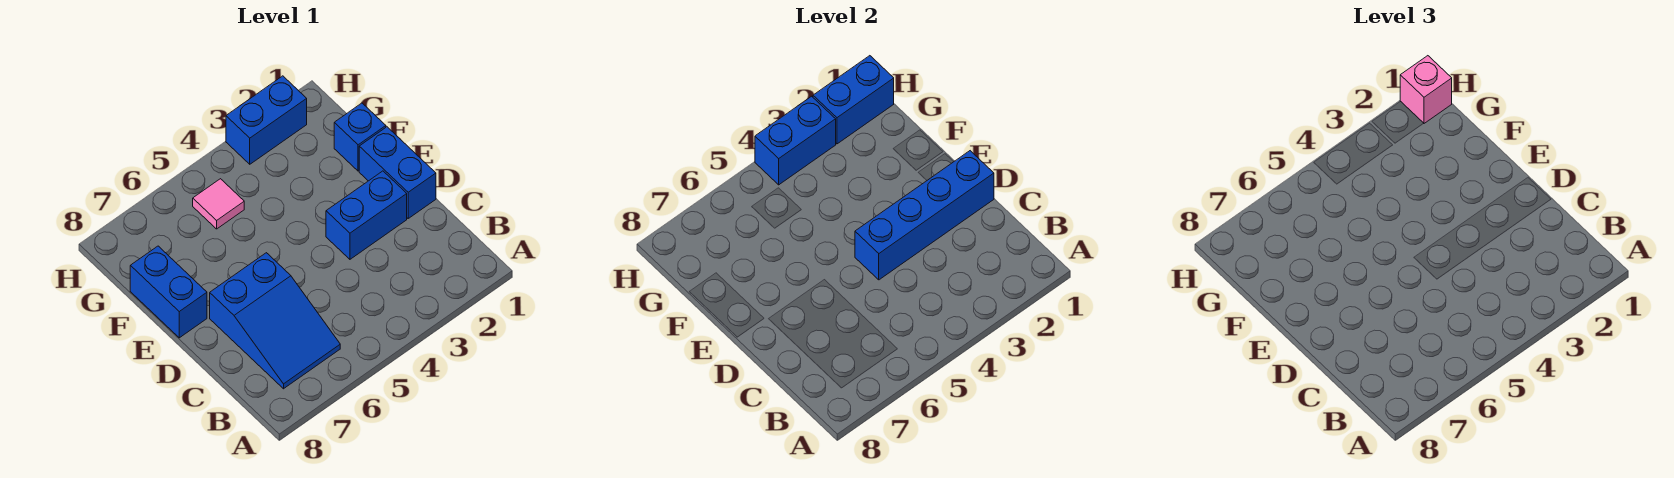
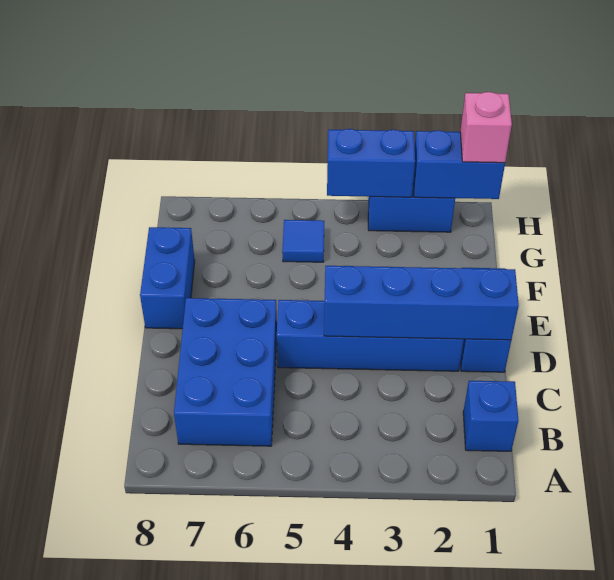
blue slope B6:D7 level 1 top D -> blue brick B6:D7 level 1
blue brick D2:D3 level 1 -> blue brick D2:D5 level 1
blue brick F1 level 1 -> blue brick B1 level 1
pink tile G5 level 1 -> blue tile G5 level 1

